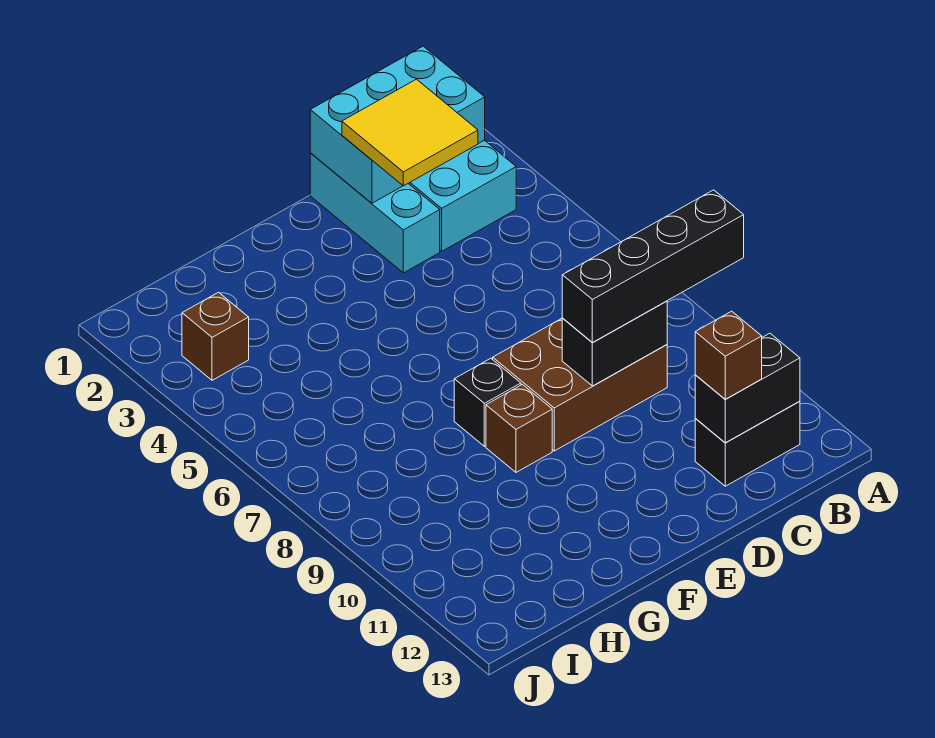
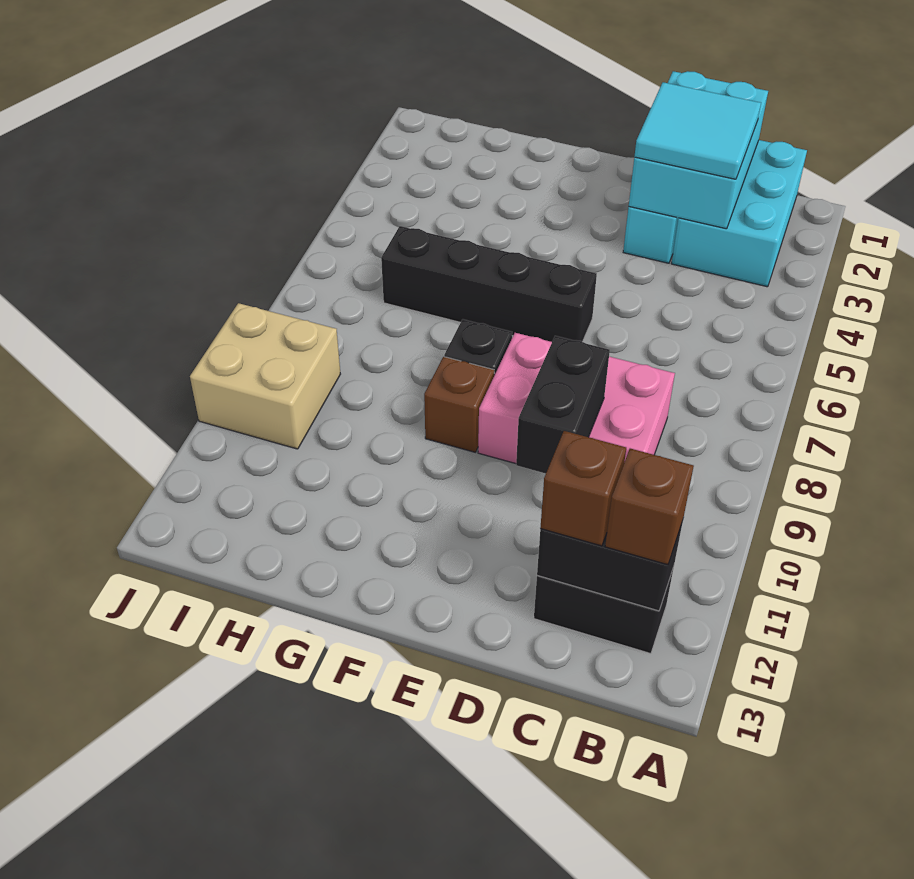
black brick A9:D9 level 3 -> black brick E6:H6 level 1
cyan brick B1:D2 level 2 -> cyan brick C1:D3 level 2
yellow tile C2:D3 level 3 -> cyan tile C2:D3 level 3
brown brick C8:E9 level 1 -> pink brick C8:E9 level 1
black brick C9:D9 level 2 -> black brick D9:D10 level 2
brown brick I3 level 1 -> brown brick B12 level 3
none -> tan brick I9:J10 level 1

